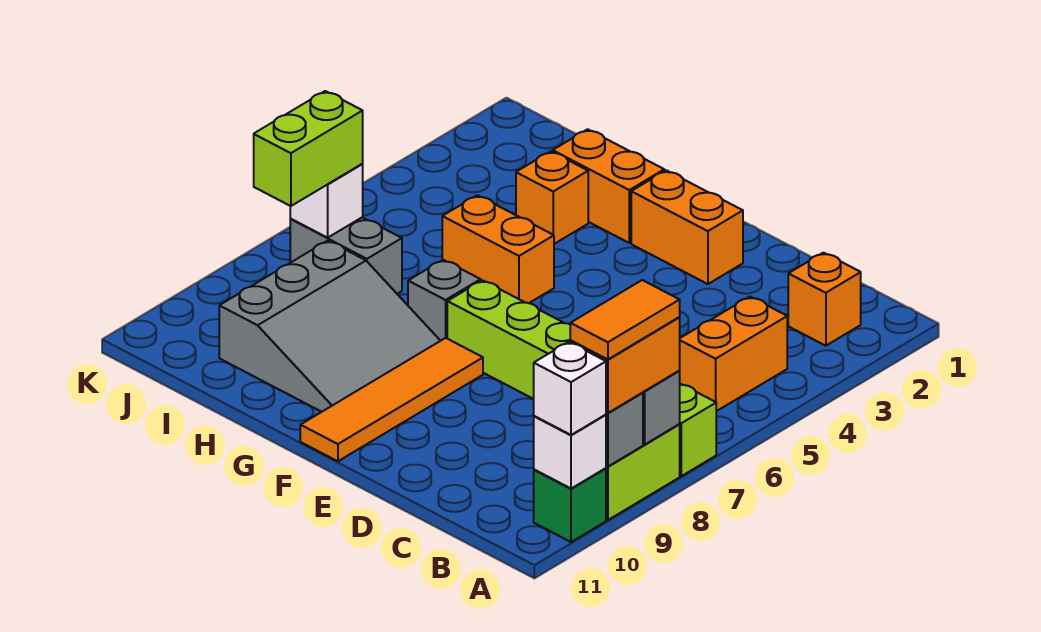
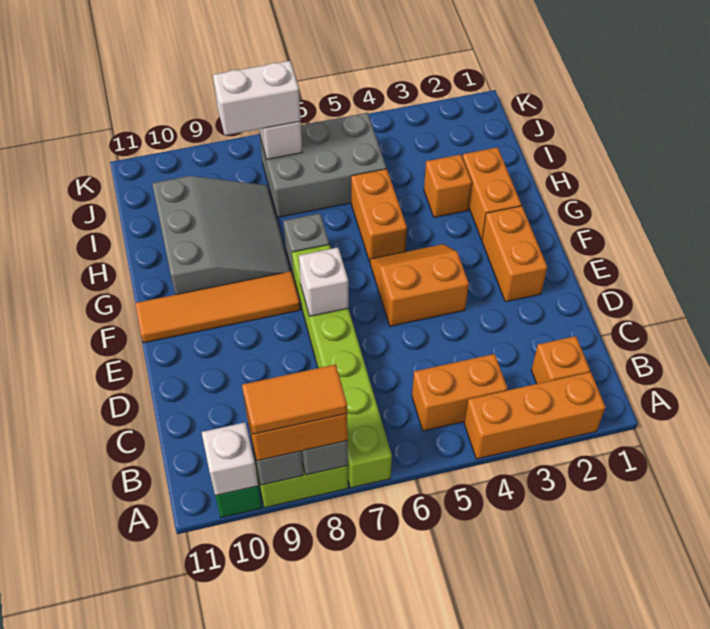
none -> orange brick A2:A4 level 1
white brick A10 level 3 -> white brick E7 level 2
none -> orange slope E4:F5 level 1 top E
grey slope G8:I10 level 1 top I -> grey slope G8:I10 level 1 top 10
grey brick I7:J7 level 1 -> grey brick I5:J7 level 1
lime brick J7:J8 level 3 -> white brick J7:J8 level 3

